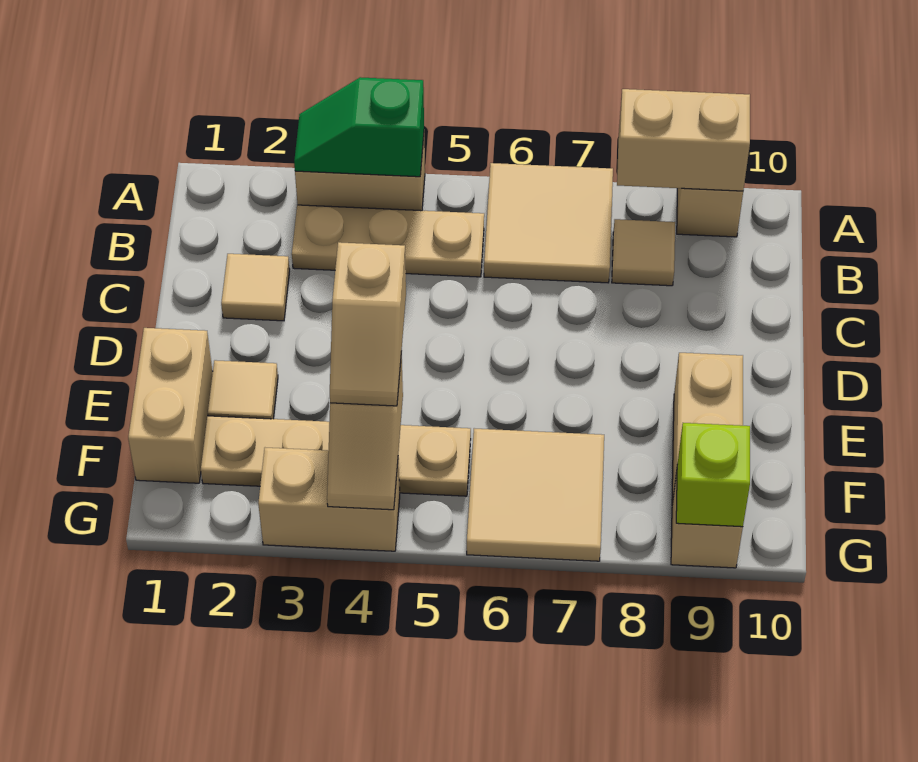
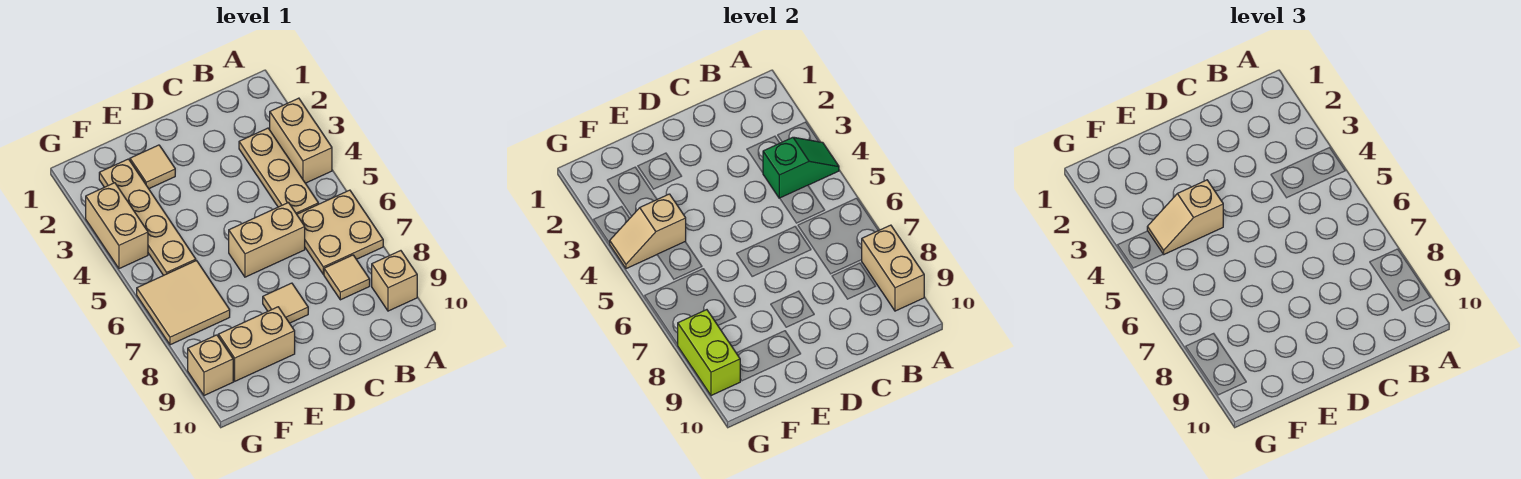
green slope A3:A4 level 2 top 4 -> green slope A4:B4 level 2 top B
tan tile A6:B7 level 1 -> tan plate A6:B7 level 1
tan tile C2 level 1 -> tan tile D8 level 1
tan brick E1:F1 level 1 -> tan brick C6:D6 level 1
lime brick G9 level 2 -> lime brick G8:G9 level 2

